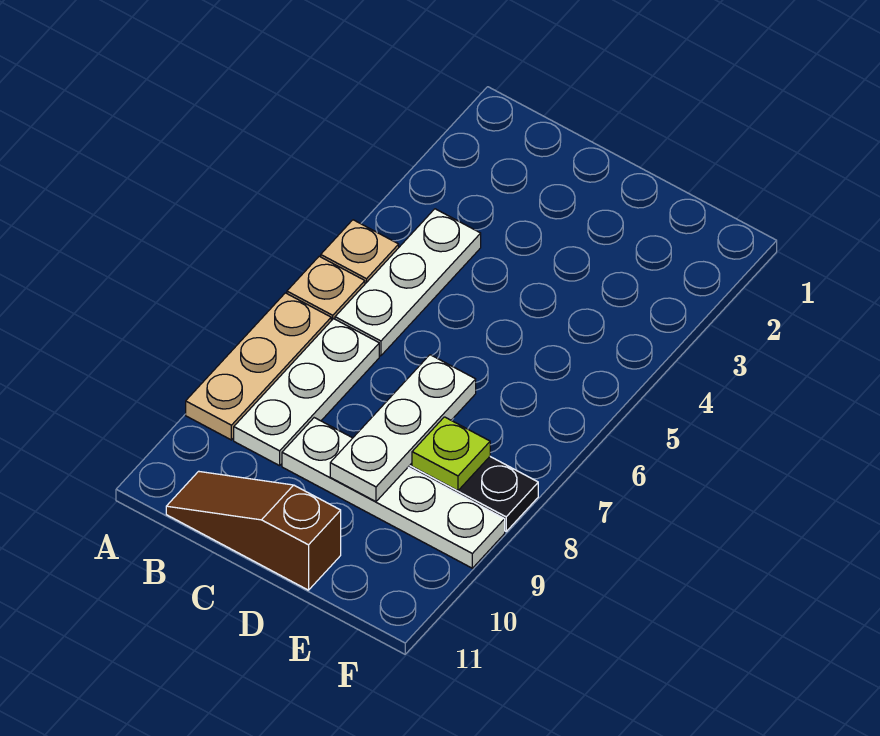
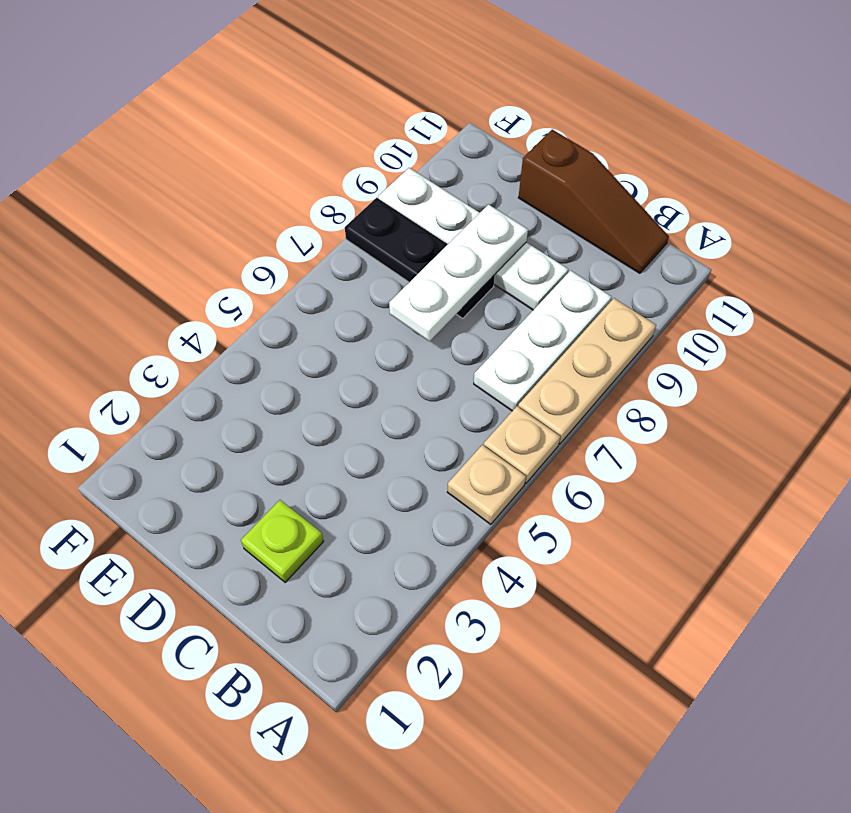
white plate B4:B6 level 1 -> none
lime plate E8 level 2 -> lime plate C2 level 1

